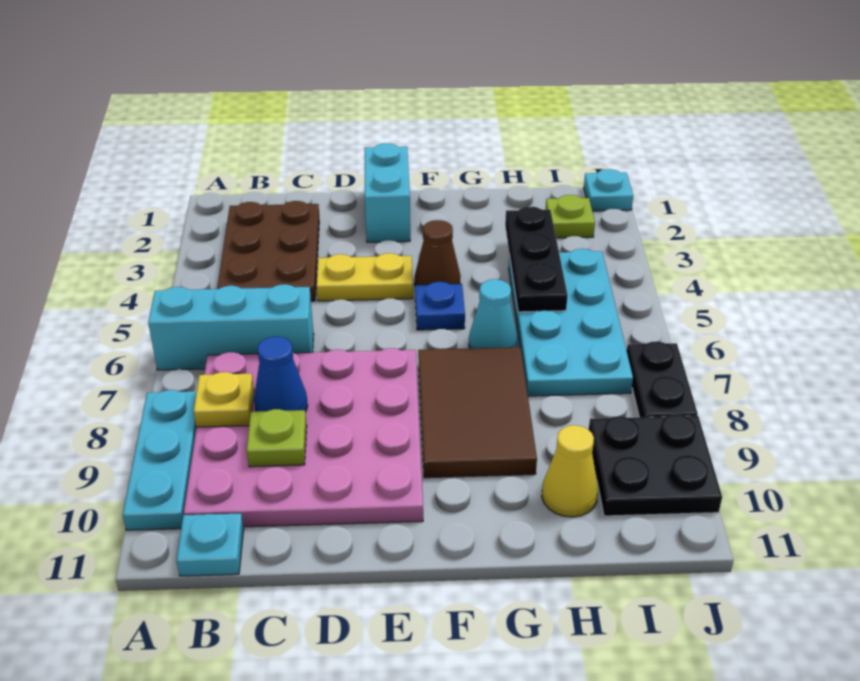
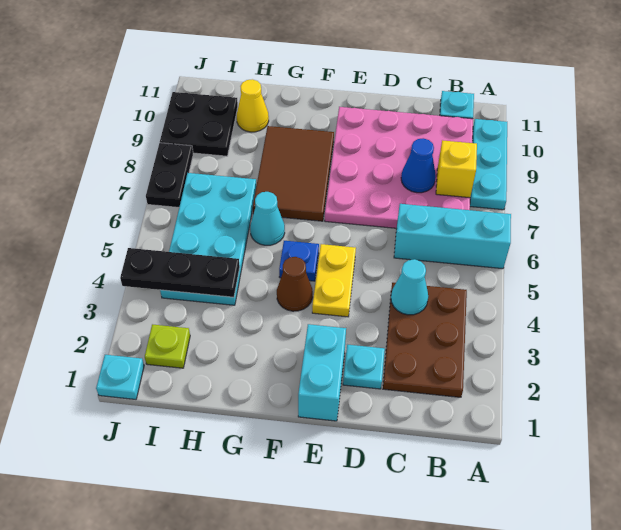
yellow plate B8 level 2 -> yellow brick B8 level 2
none -> cyan cone C4 level 2
lime plate C9 level 2 -> none
none -> cyan plate D2 level 1
yellow plate D4:E4 level 1 -> yellow plate E4:E5 level 1
black plate H3:H5 level 2 -> black plate H4:J4 level 2

